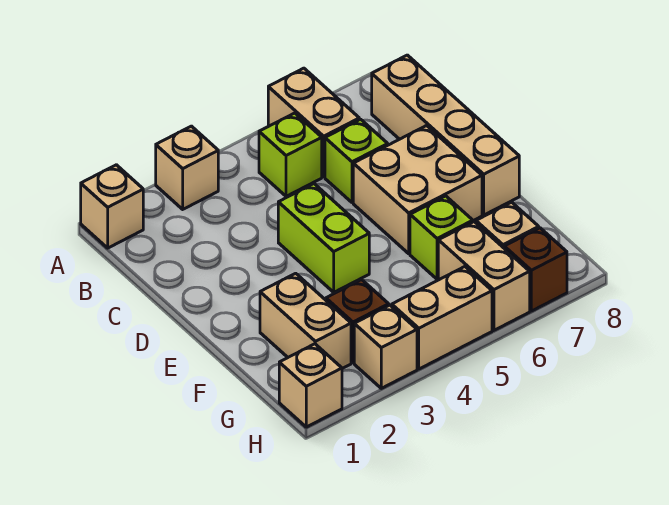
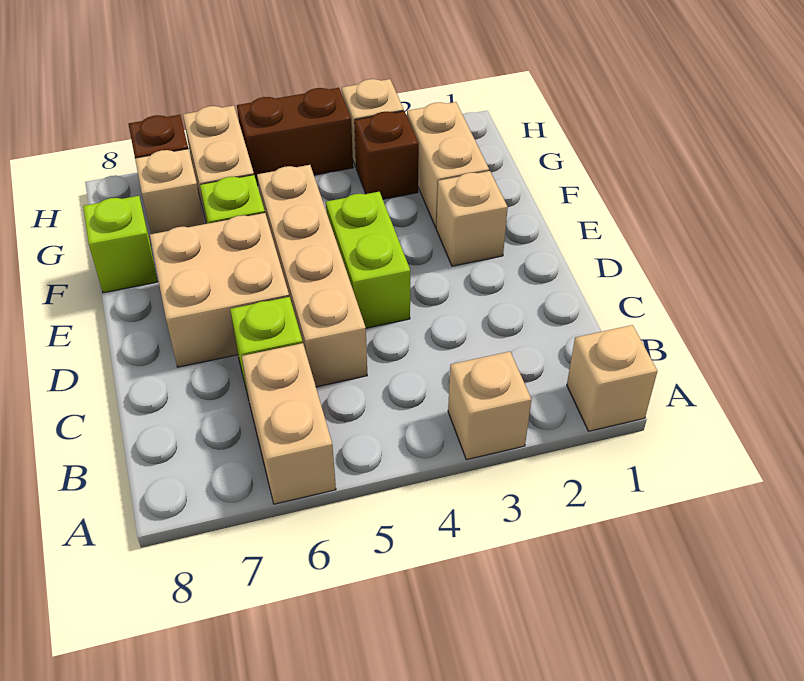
lime brick B5 level 1 -> lime brick F8 level 1
tan brick B8:E8 level 1 -> tan brick C5:F5 level 1
tan brick H1 level 1 -> tan brick E2 level 1
tan brick H4:H5 level 1 -> brown brick H4:H5 level 1

